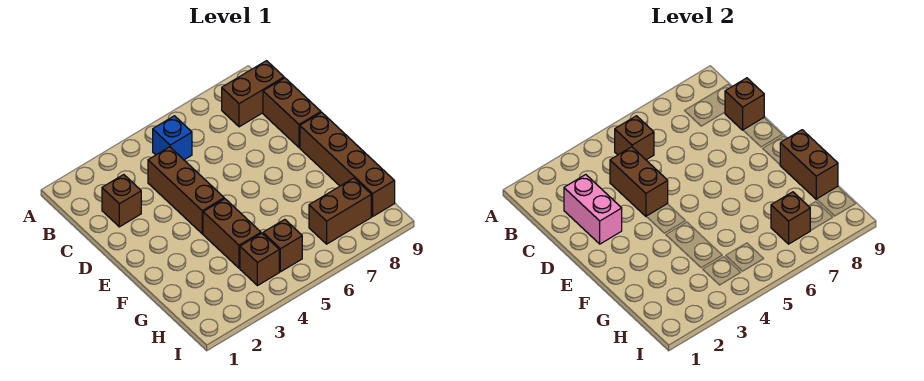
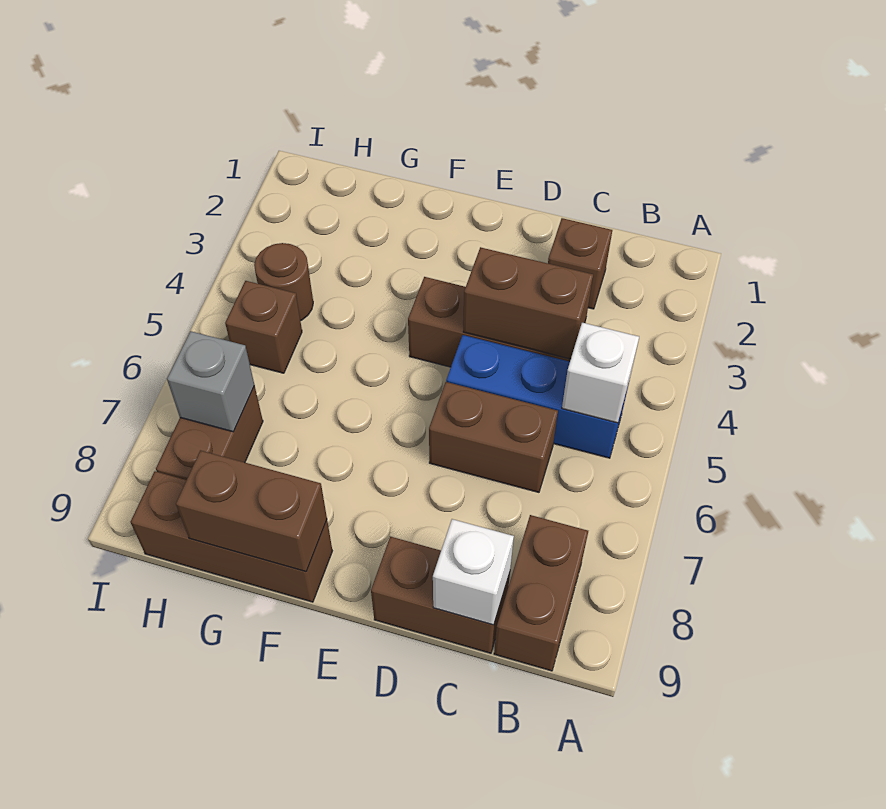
blue brick B5 level 1 -> blue brick B5:D5 level 1
brown brick B5 level 2 -> white brick B5 level 2
pink brick C2:D2 level 2 -> none
brown brick C9 level 2 -> white brick C9 level 2
brown brick E9:H9 level 1 -> brown brick F9:H9 level 1
brown brick F4:G4 level 1 -> brown brick C6:D6 level 1
brown brick H4 level 1 -> brown round brick H4 level 1
brown brick H7 level 2 -> grey brick H7 level 2

